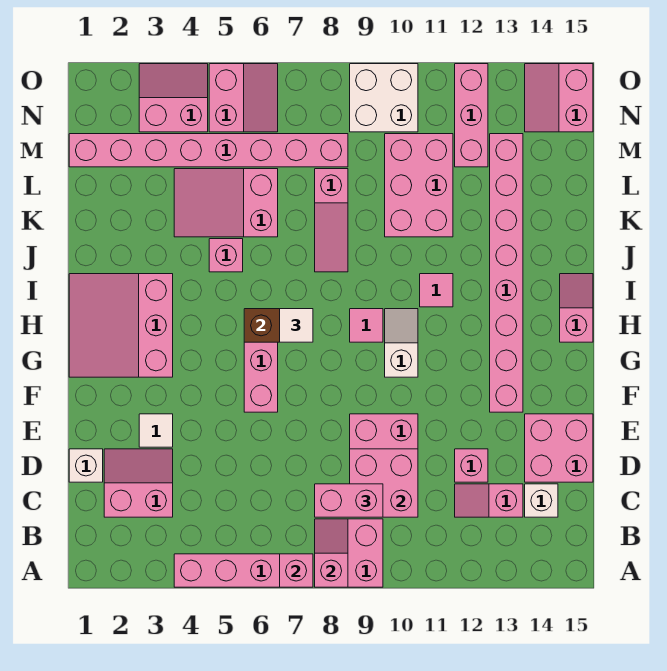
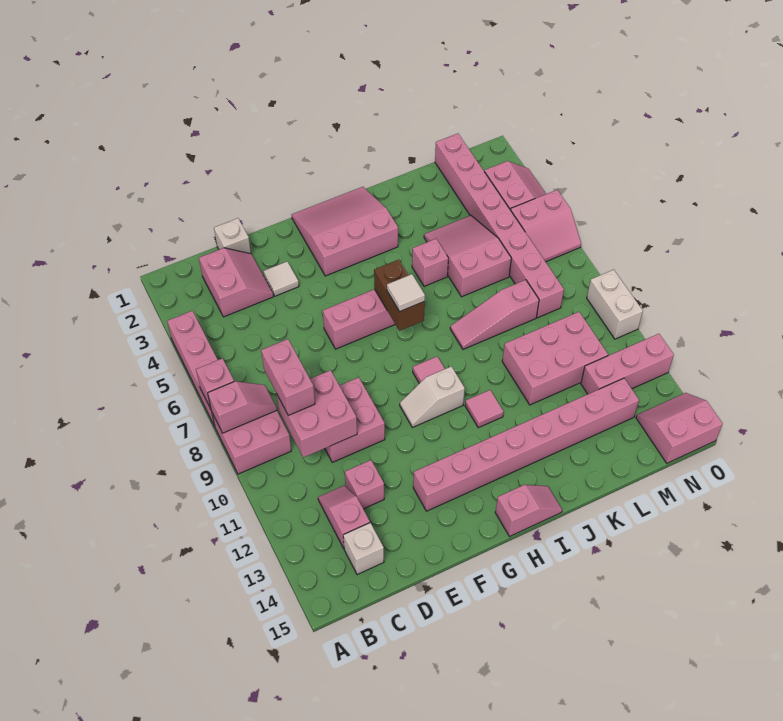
pink brick D14:E15 level 1 -> none
white slope G10:H10 level 1 top G -> white slope G10:H10 level 1 top H
white brick N9:O10 level 1 -> white brick O9:O10 level 1

